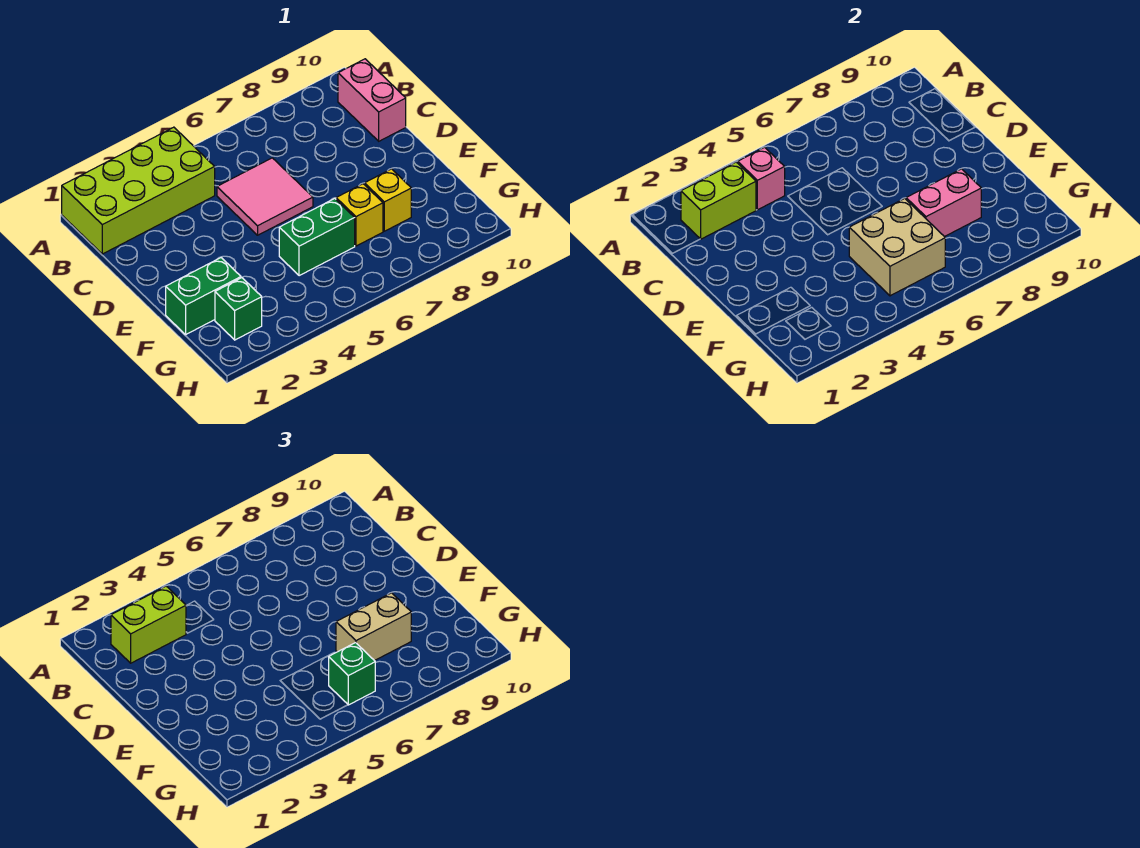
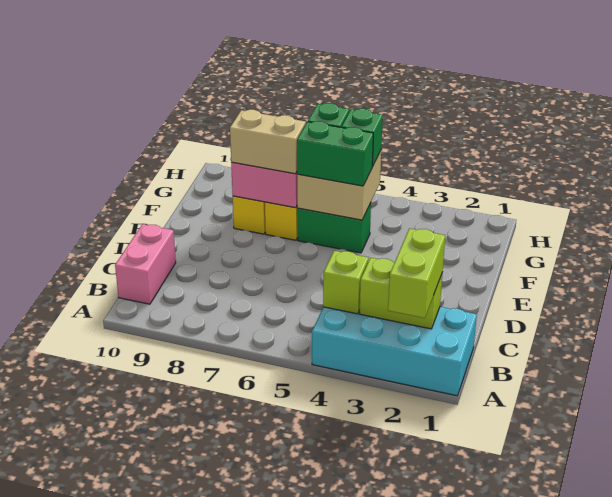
lime brick A1:B4 level 1 -> cyan brick A1:B4 level 1
lime brick B2:B3 level 3 -> lime brick A2:B2 level 3
pink brick B4 level 2 -> lime brick B4 level 2
pink tile C5:D6 level 1 -> none
green brick F1:F2 level 1 -> green brick F5:F6 level 3
green brick G2 level 1 -> green brick G5 level 3

